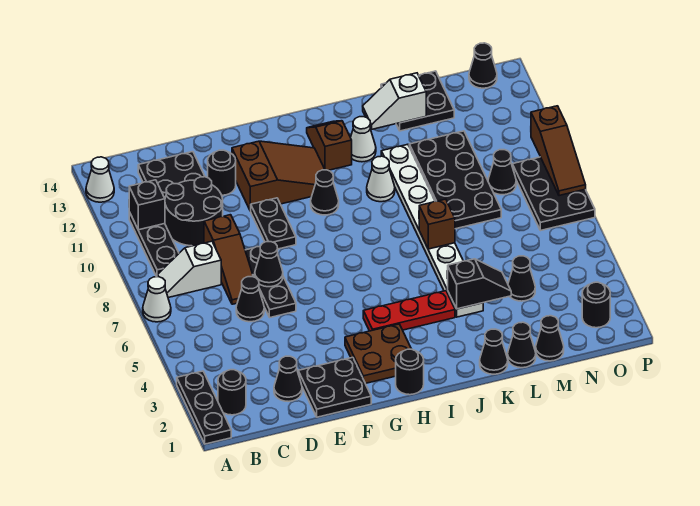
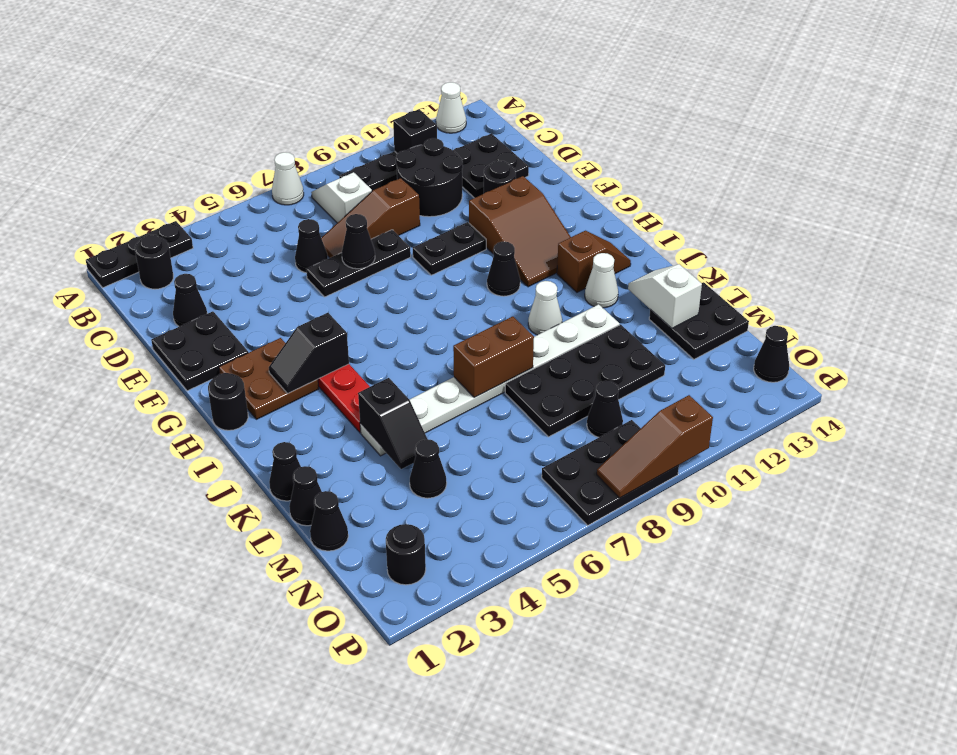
none -> black slope H3:H4 level 2 top 4
brown brick K7 level 2 -> brown brick K7:K8 level 2

